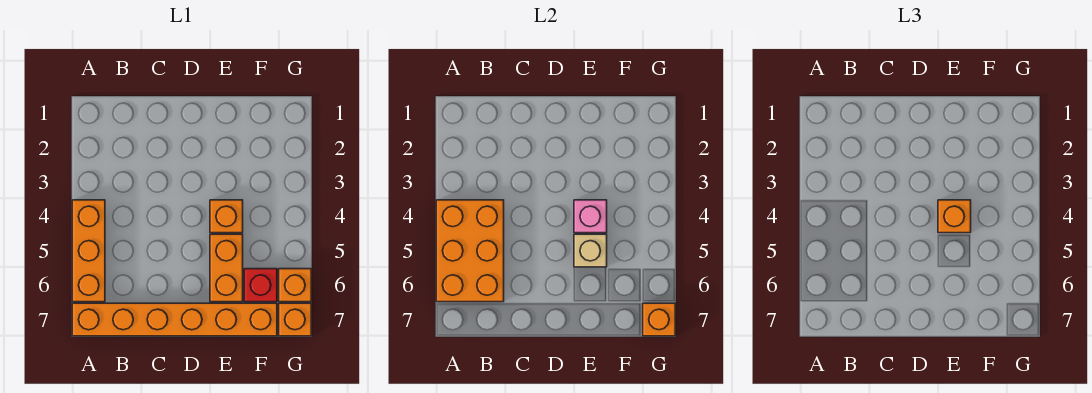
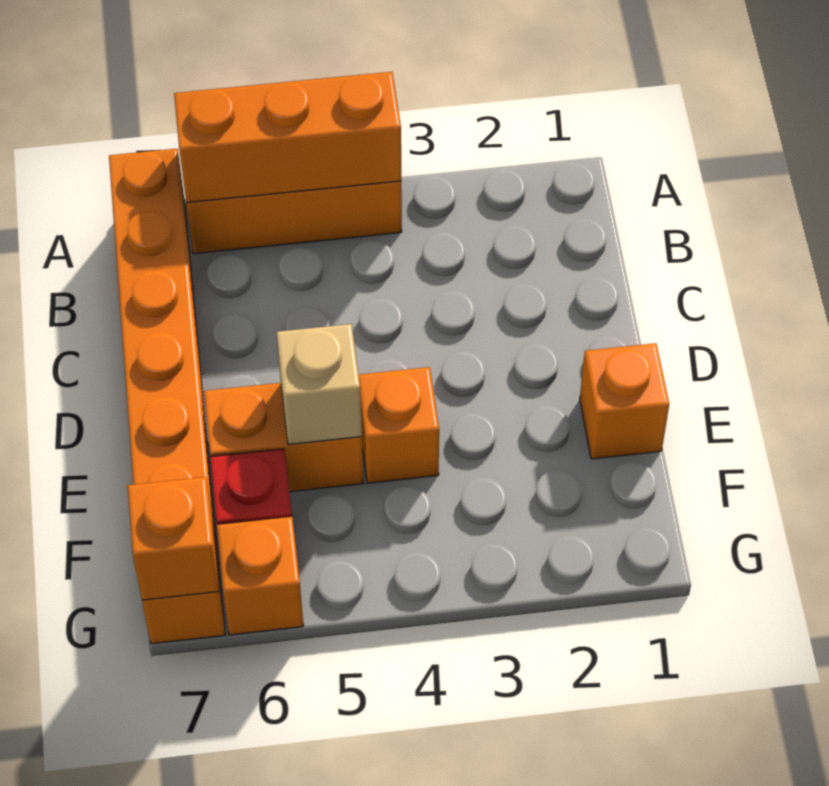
orange brick A4:B6 level 2 -> orange brick A4:A6 level 2
pink brick E4 level 2 -> none
orange brick E4 level 3 -> orange brick E1 level 1

